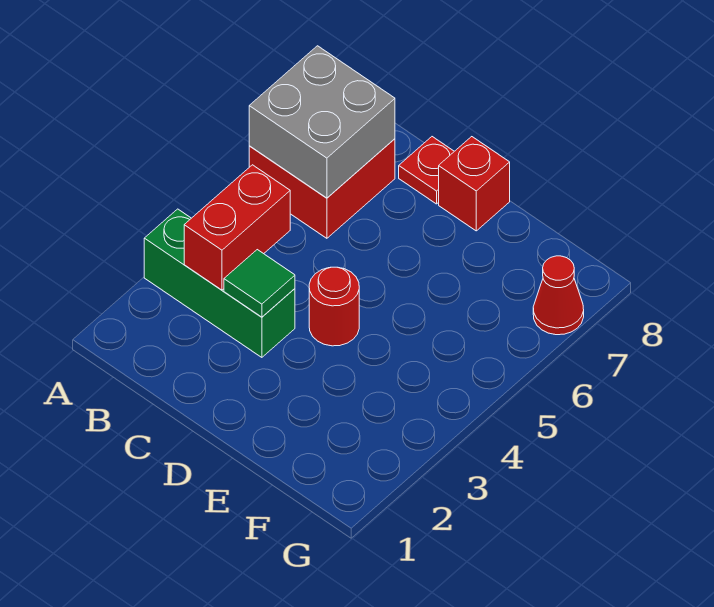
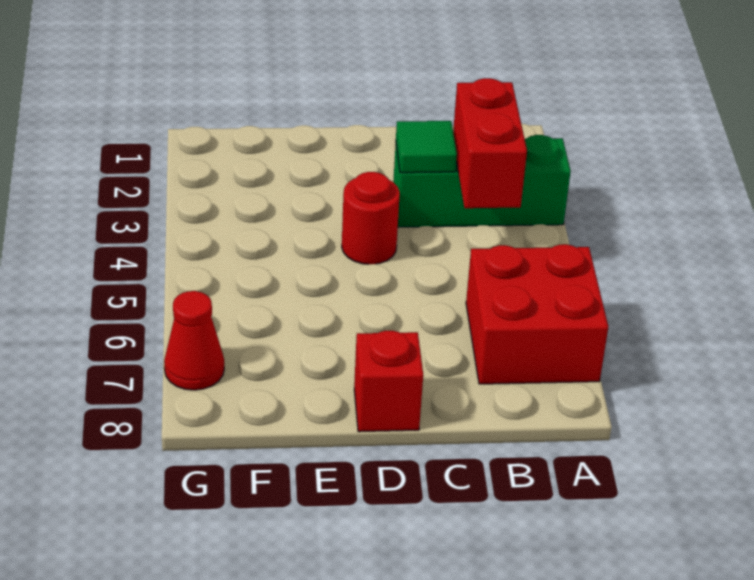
grey brick A6:B7 level 2 -> none
red plate C8 level 1 -> none

